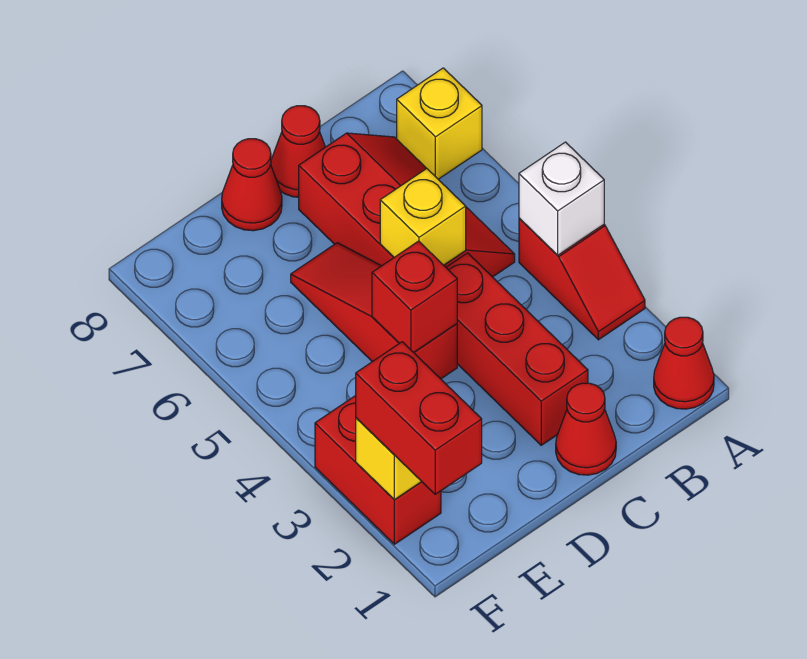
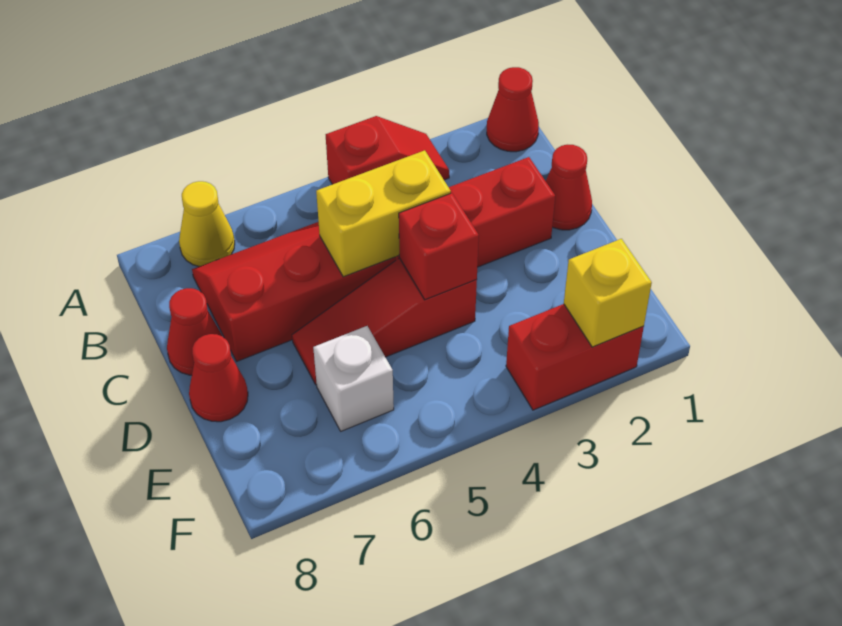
white brick A4 level 2 -> white brick E6 level 1
yellow brick A7 level 1 -> yellow cone A7 level 1
yellow brick C5 level 2 -> yellow brick C4:C5 level 2
red brick F1:F2 level 3 -> none

